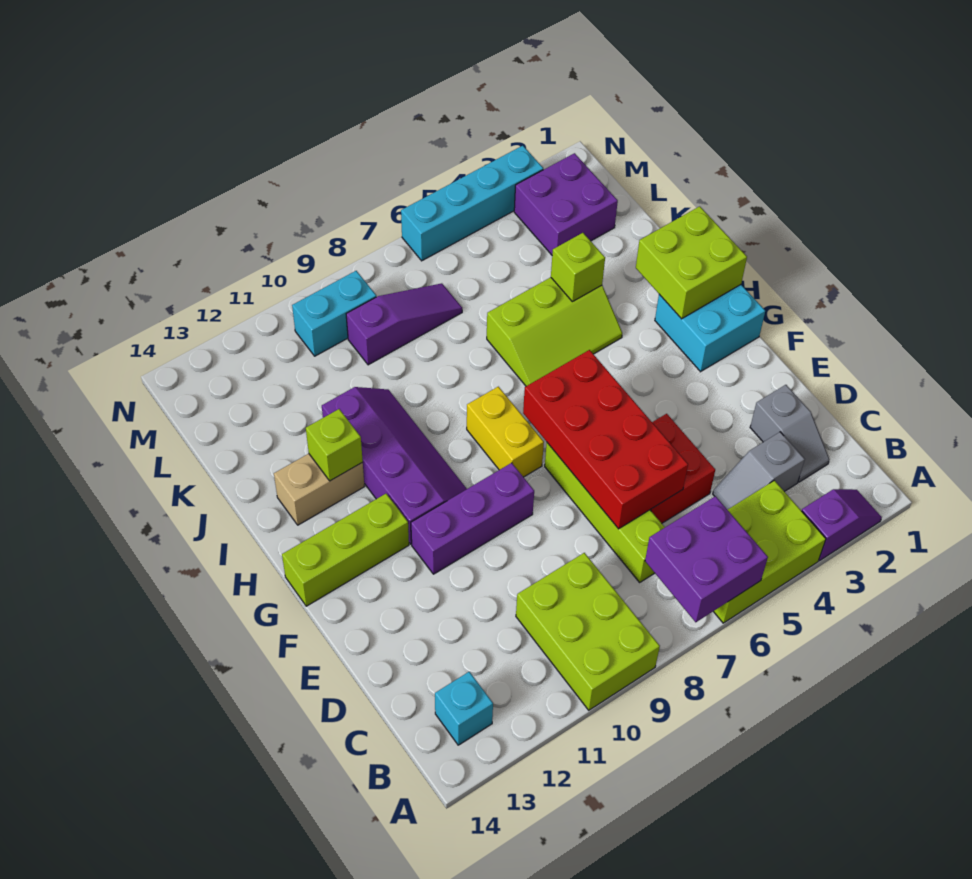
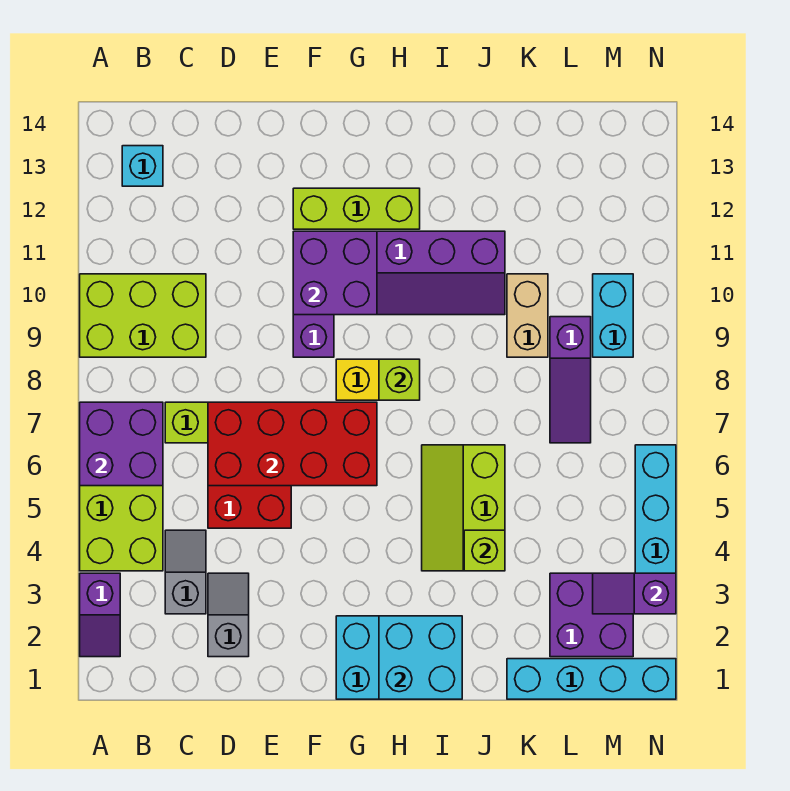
grey slope C2:D2 level 1 top D -> grey slope D2:D3 level 1 top 2
none -> purple brick F10:G11 level 2
lime brick G12:G14 level 1 -> lime brick F12:H12 level 1
lime brick H1:I2 level 2 -> cyan brick H1:I2 level 2
tan brick I12:I13 level 1 -> tan brick K9:K10 level 1
lime brick I12 level 2 -> lime brick H8 level 2
none -> cyan brick K1:N1 level 1
none -> purple slope M3:N3 level 2 top N

